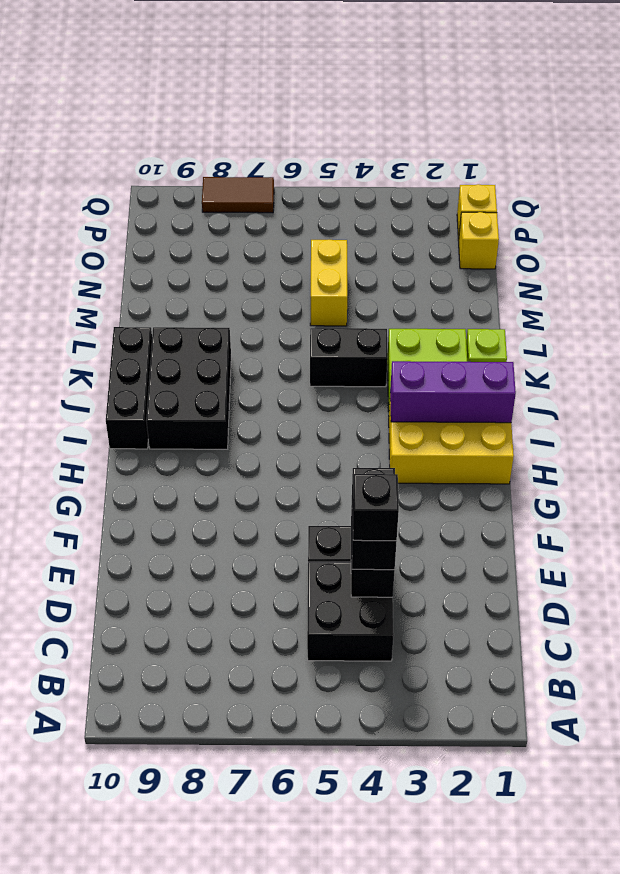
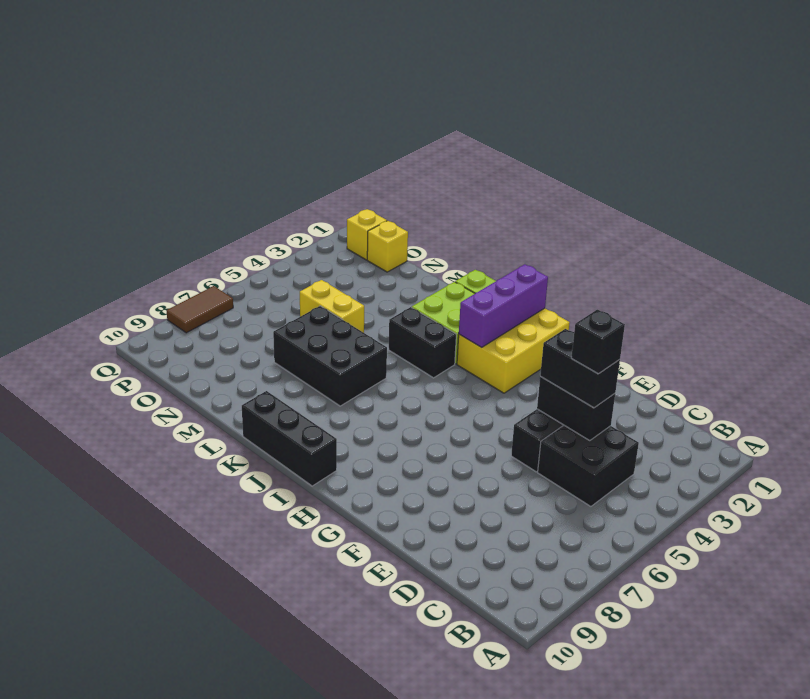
black brick I8:K9 level 1 -> black brick K6:M7 level 1
black brick K4:K5 level 1 -> black brick J4:K4 level 1

